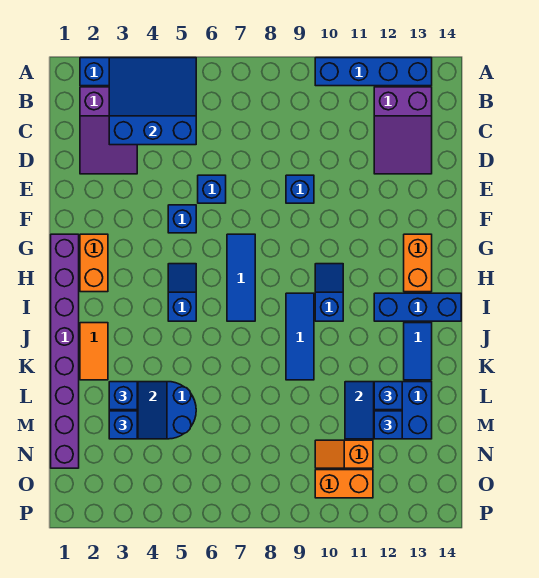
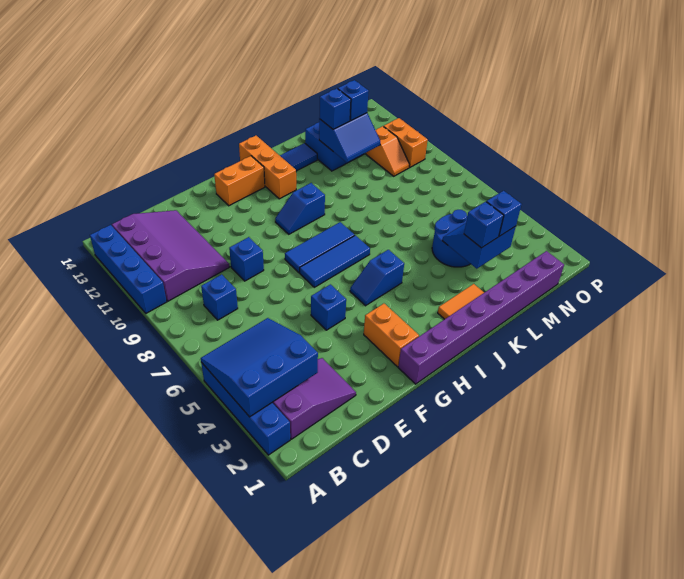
blue slope A3:C5 level 2 top C -> blue slope A3:C5 level 2 top 3
purple slope B12:D13 level 1 top B -> purple slope B10:D13 level 1 top B
blue brick E6 level 1 -> blue brick C8 level 1
orange brick G2:H2 level 1 -> orange brick G2:G3 level 1
blue tile I9:K9 level 1 -> blue tile G8:I8 level 1
blue brick I12:I14 level 1 -> orange brick I12:I14 level 1

